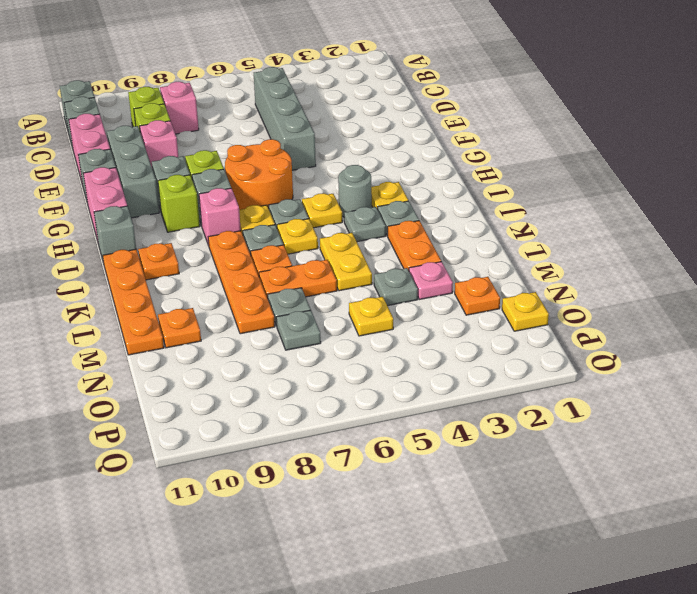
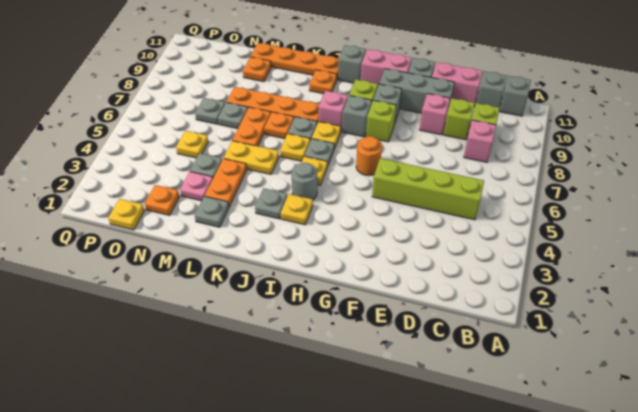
grey brick C5:F5 level 1 -> lime brick C5:F5 level 1
orange round brick G6:H7 level 1 -> orange round brick G6 level 1
grey plate J4 level 1 -> grey plate L2 level 1
orange plate K3:L3 level 1 -> orange plate L3:L4 level 1

